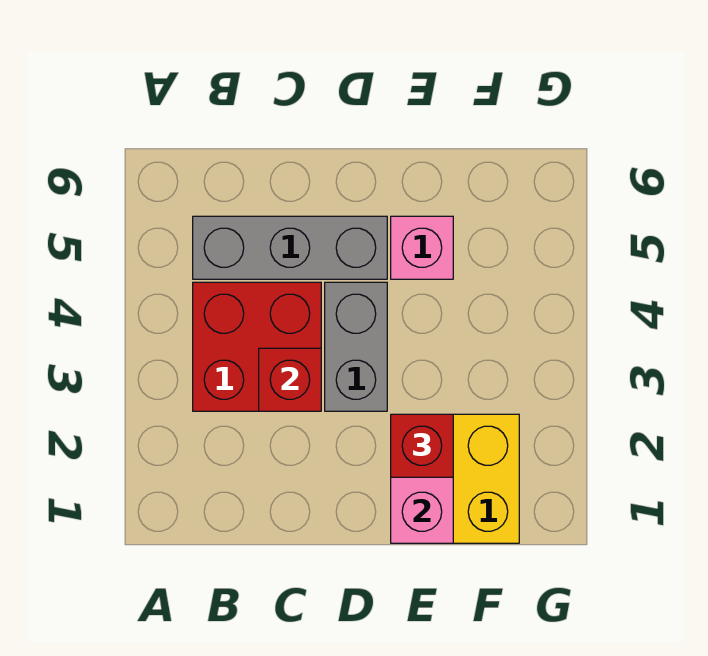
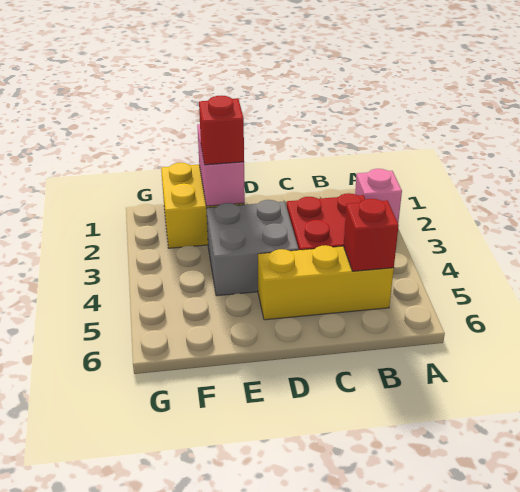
grey brick B5:D5 level 1 -> yellow brick B5:D5 level 1
red brick C3 level 2 -> red brick B5 level 2
grey brick D3:D4 level 1 -> grey brick D3:E4 level 1
pink brick E5 level 1 -> pink brick A2 level 1

